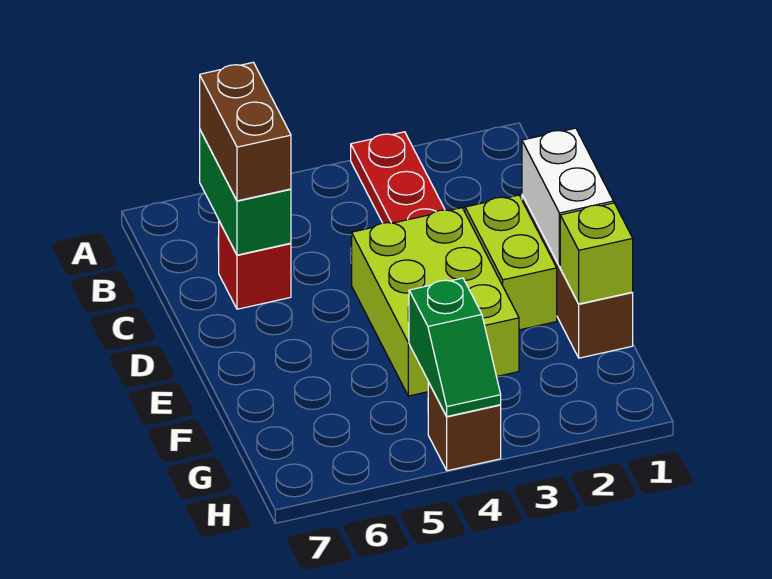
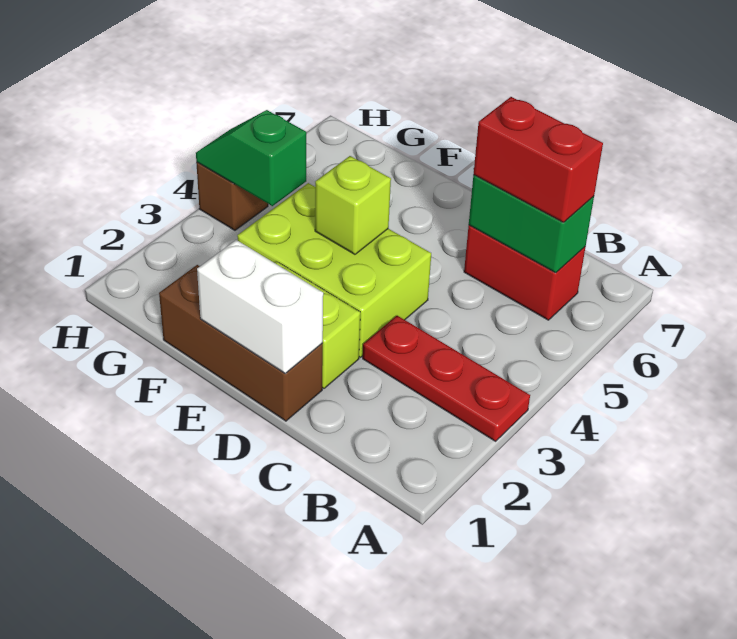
brown brick B6:C6 level 3 -> red brick B6:C6 level 3
red brick C6 level 1 -> red brick B6:C6 level 1
lime brick F1 level 2 -> lime brick E4 level 2

